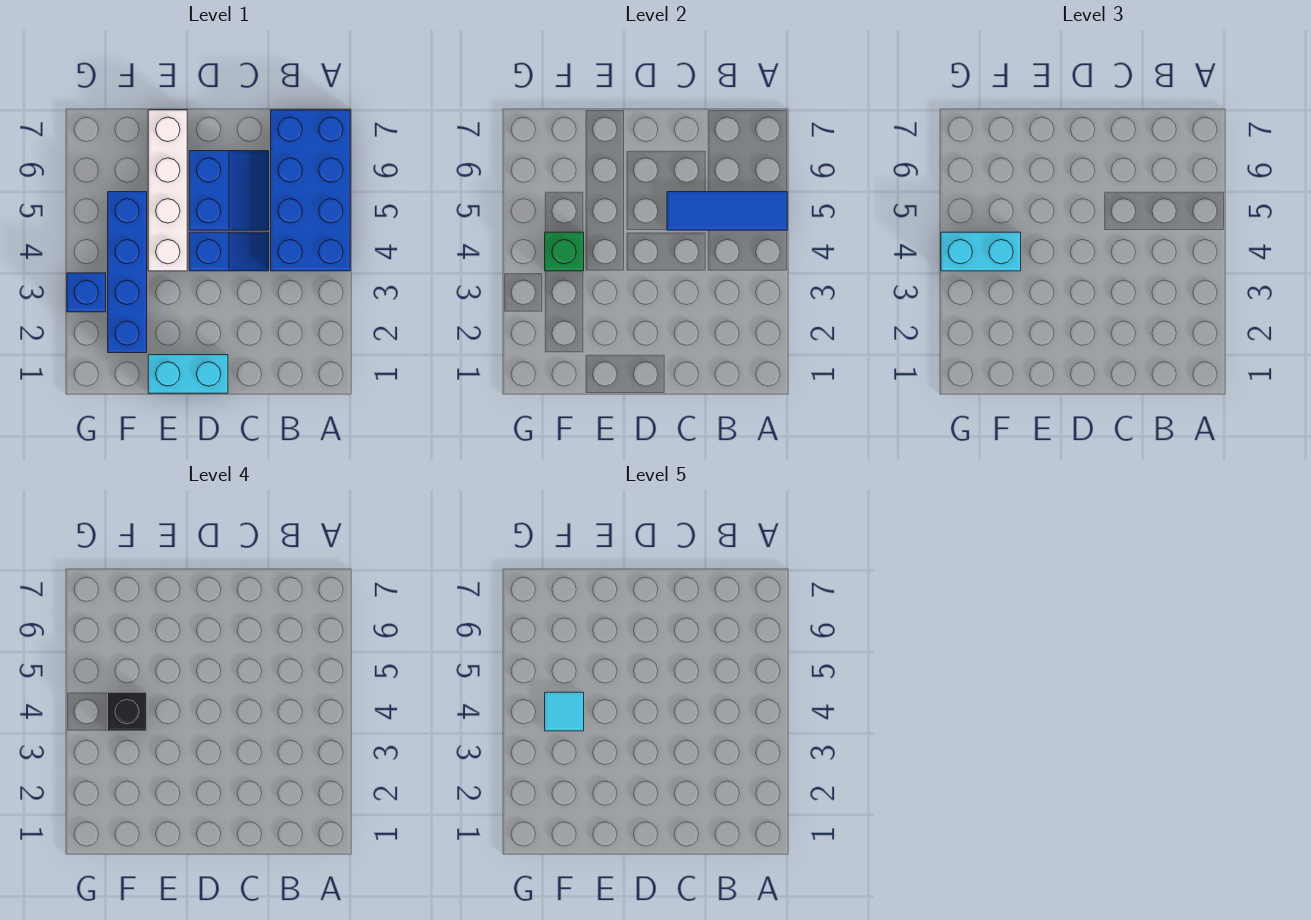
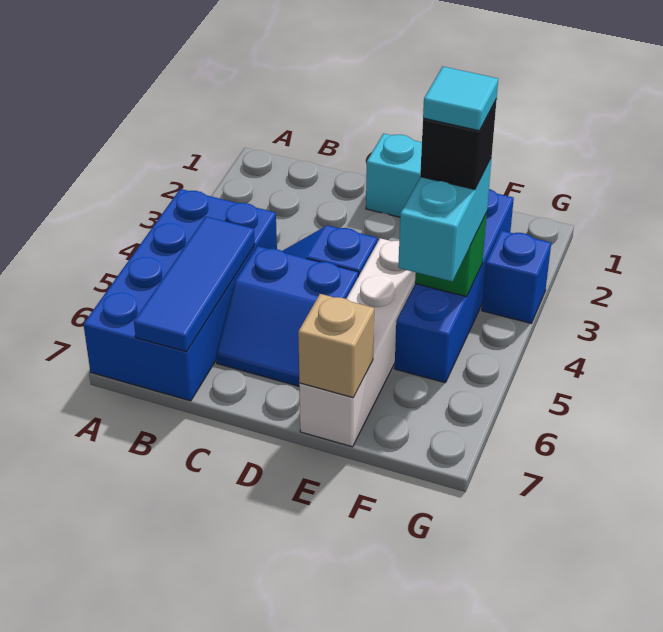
blue tile A5:C5 level 2 -> blue tile B5:B7 level 2
blue slope C5:D6 level 1 top D -> blue slope C5:D6 level 1 top 5
none -> tan brick E7 level 2
cyan brick F4:G4 level 3 -> cyan brick F4:F5 level 3

